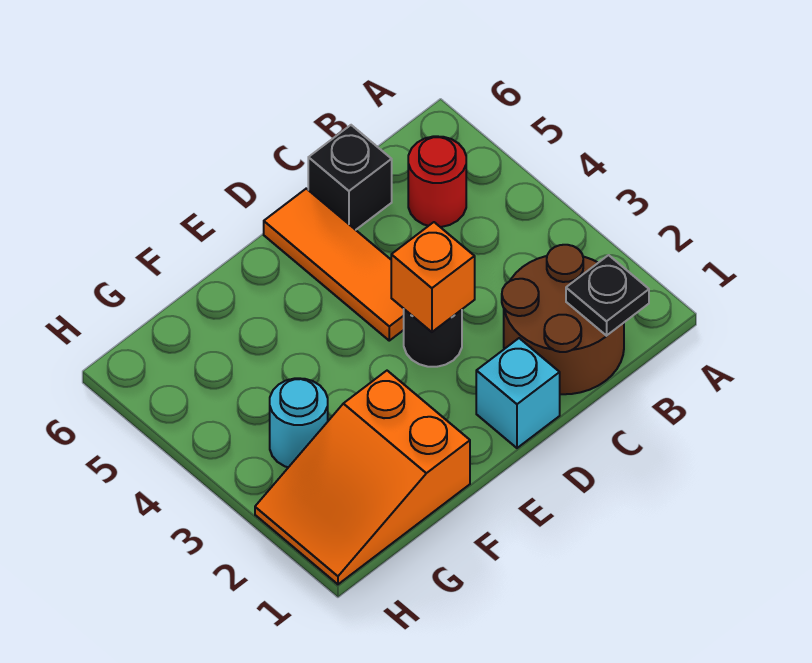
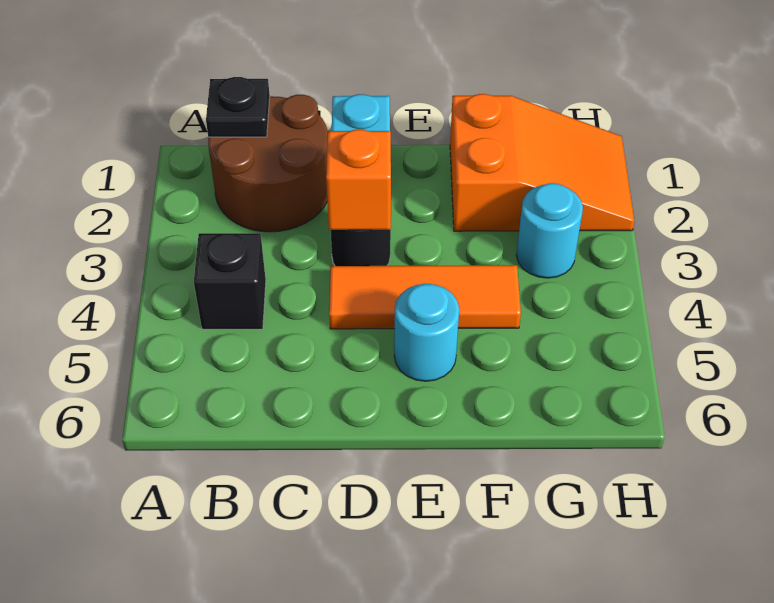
red round brick B5 level 1 -> none
black brick C6 level 1 -> black brick B4 level 1
orange tile D4:D6 level 1 -> orange tile D4:F4 level 1
none -> cyan round brick E5 level 1

